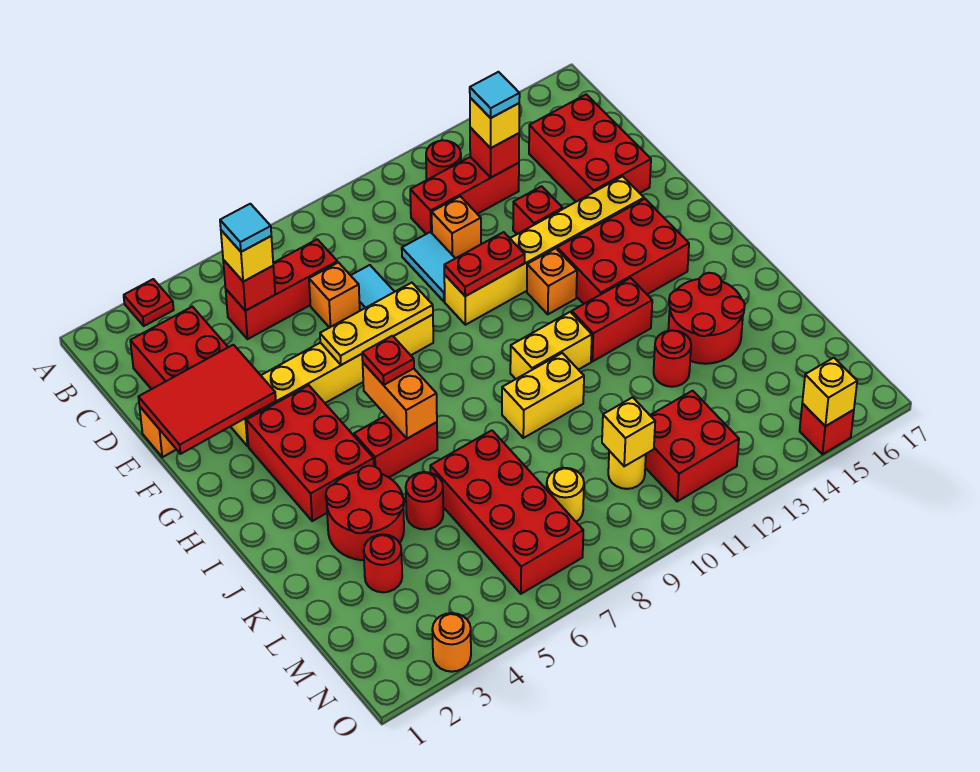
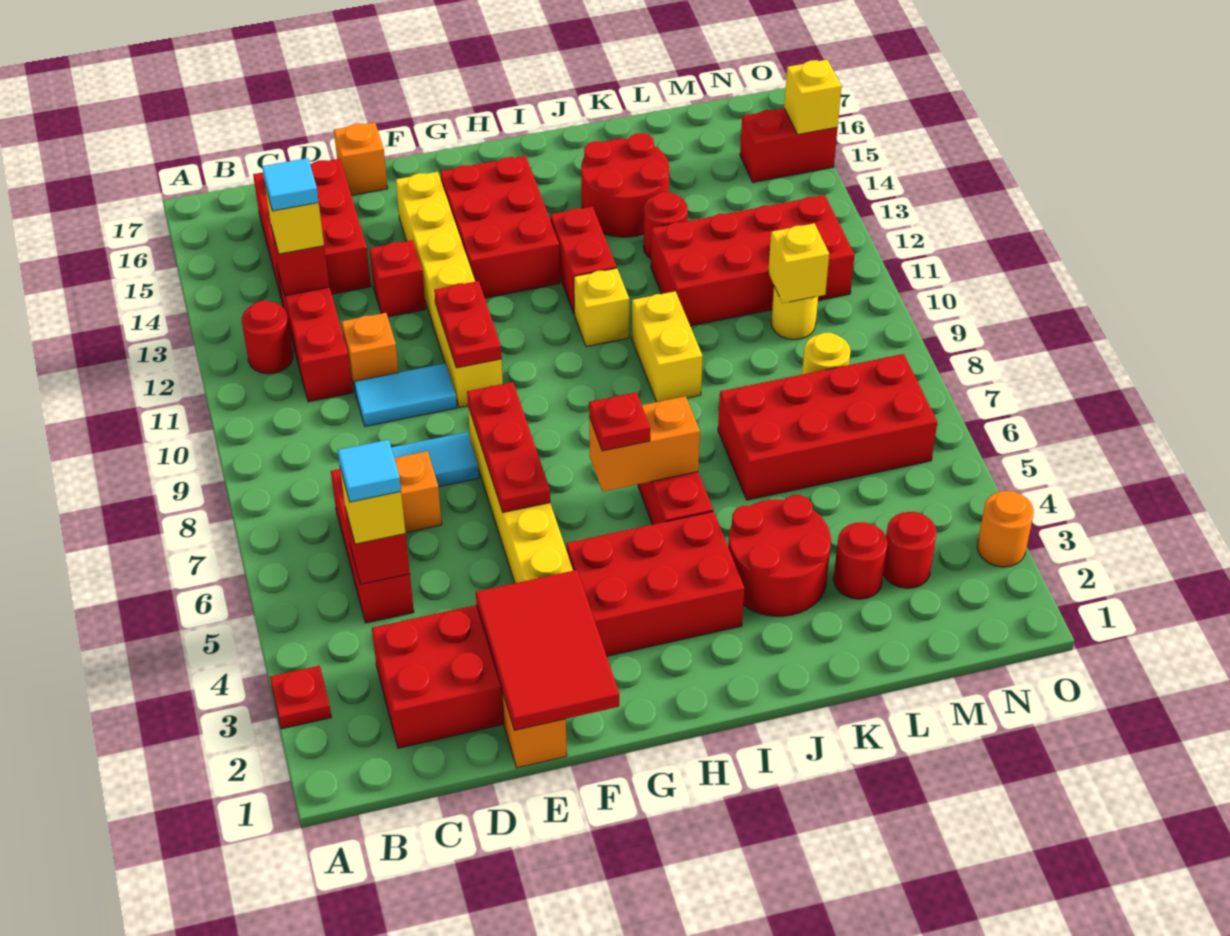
red brick C15:E16 level 1 -> red brick C14:D16 level 1
yellow plate F6:F8 level 2 -> red plate F6:F8 level 2
orange brick G12 level 1 -> orange brick E17 level 1
yellow brick I10:I11 level 1 -> yellow brick I11 level 1
red round brick K5 level 1 -> red round brick M3 level 1
red brick M11:N12 level 1 -> red brick K11:N12 level 1
red brick O15 level 1 -> red brick N15:O15 level 1

